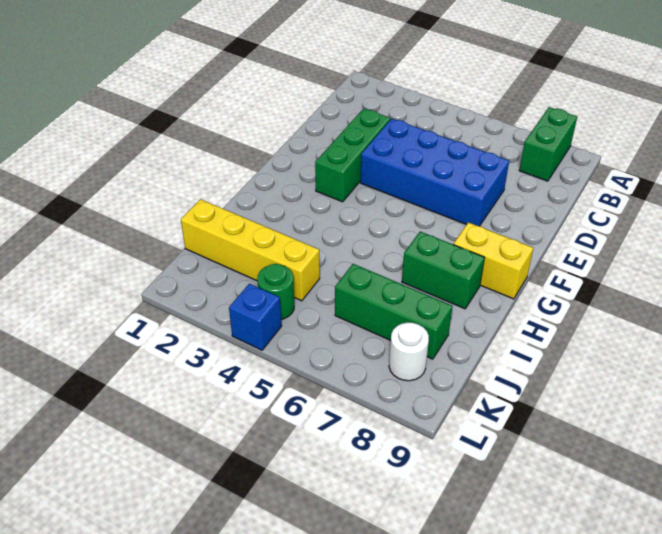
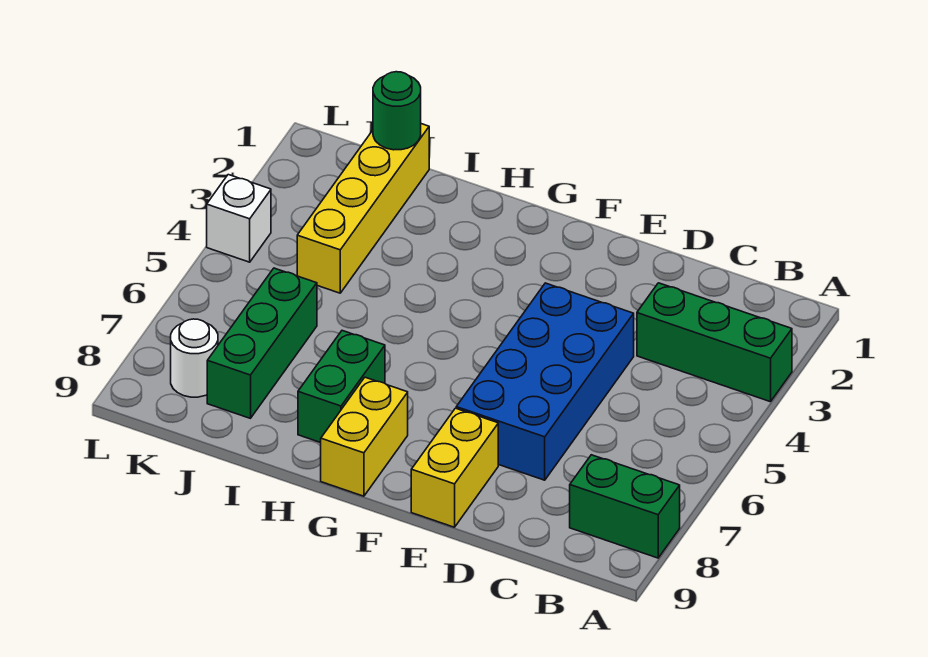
green brick D3:F3 level 1 -> green brick A3:C3 level 1
none -> yellow brick E8:E9 level 1
green round brick K4 level 1 -> green round brick J1 level 2
blue brick L4 level 1 -> white brick L4 level 1

